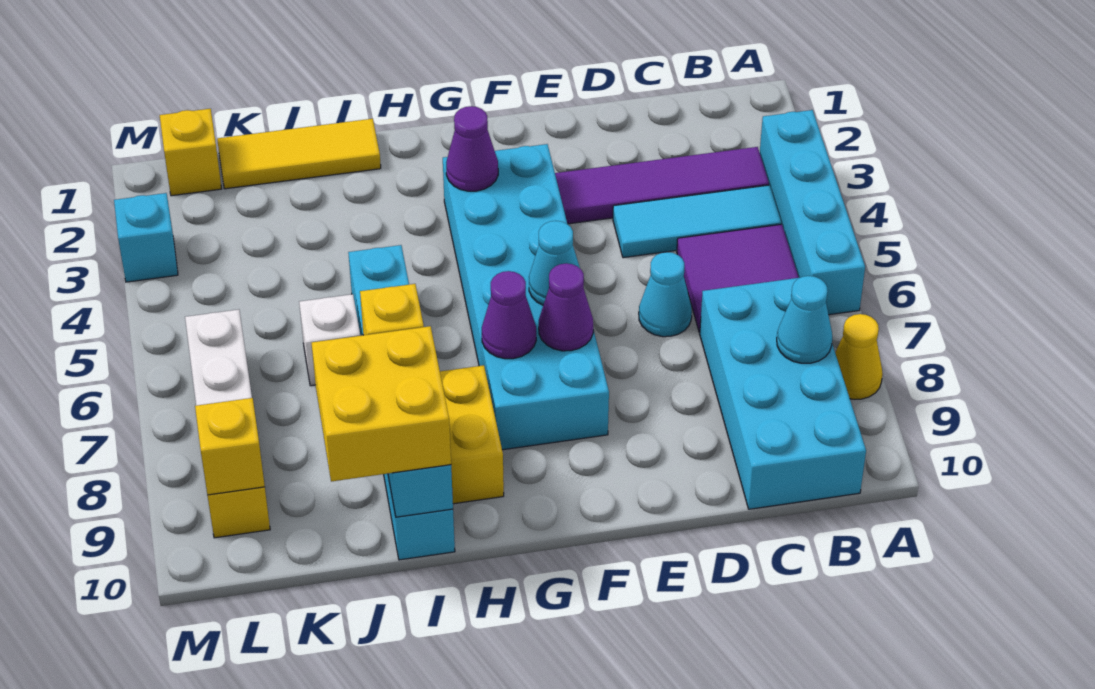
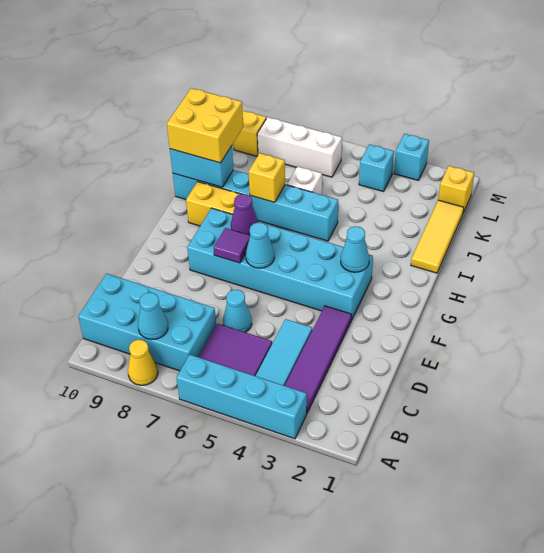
purple cone F7 level 2 -> purple tile F7 level 2
purple cone G3 level 2 -> cyan cone G3 level 2
none -> cyan brick L4 level 1
yellow brick L9 level 2 -> none

